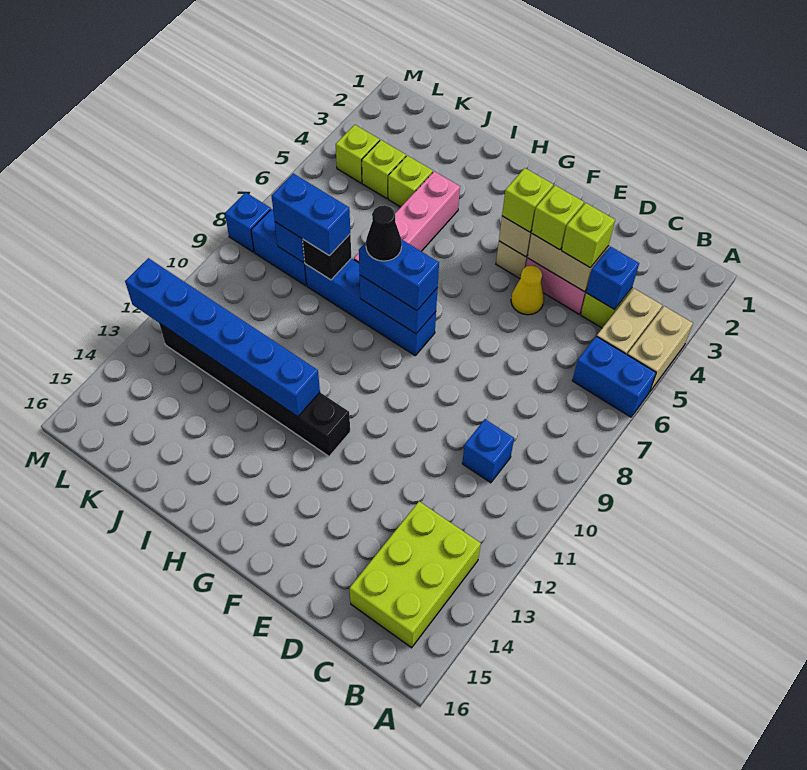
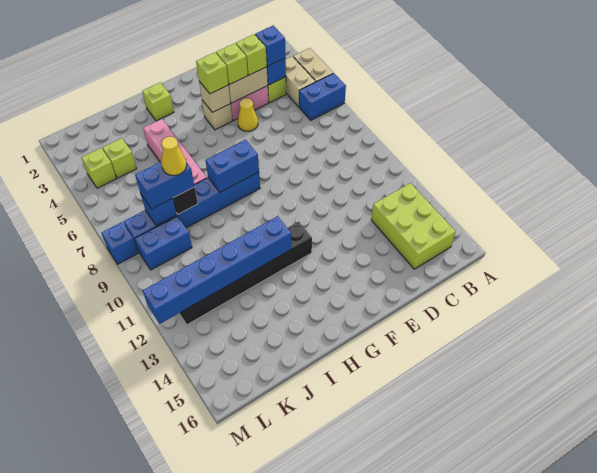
blue brick C10 level 1 -> blue brick C4 level 3
blue brick G8:H8 level 3 -> blue brick K9:L9 level 1
black cone H8 level 4 -> none
lime brick J4 level 1 -> lime brick H2 level 1
none -> yellow cone J8 level 4

